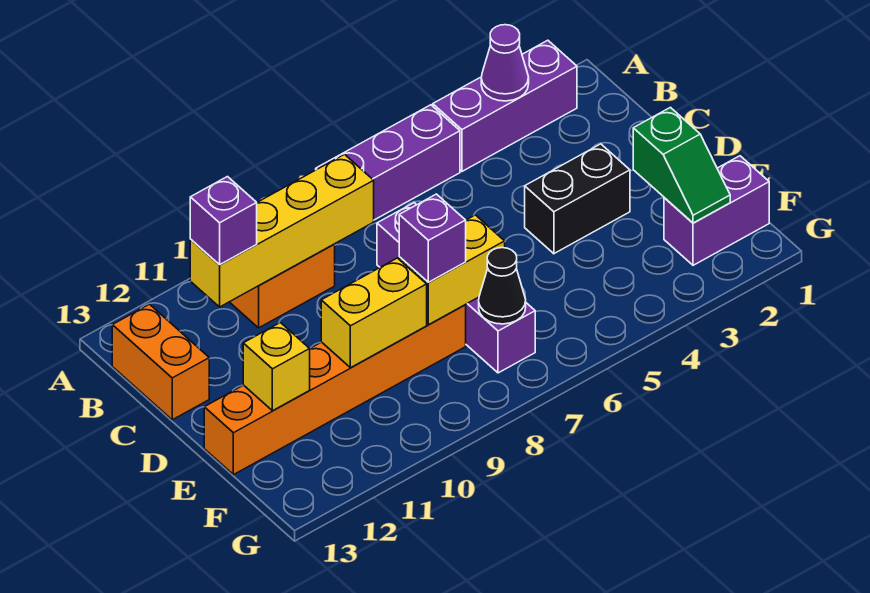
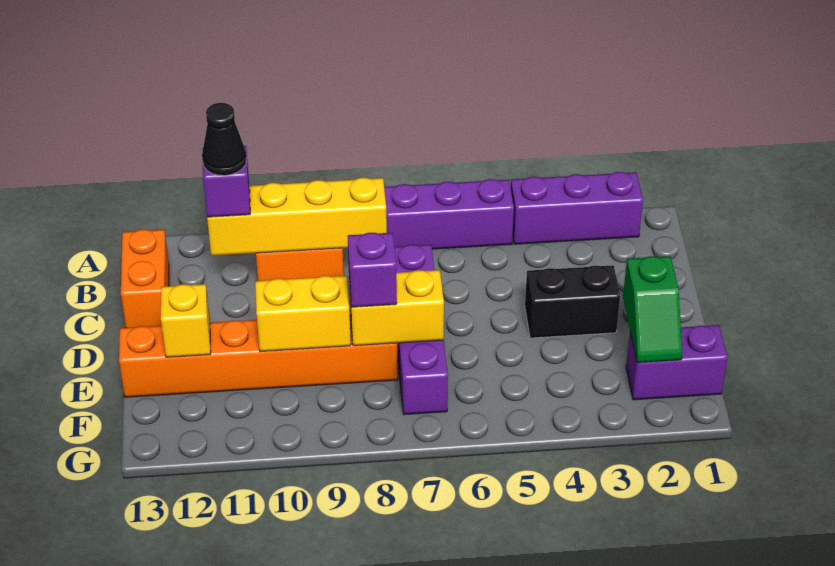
purple cone A3 level 2 -> none
black cone F7 level 2 -> black cone B11 level 4

